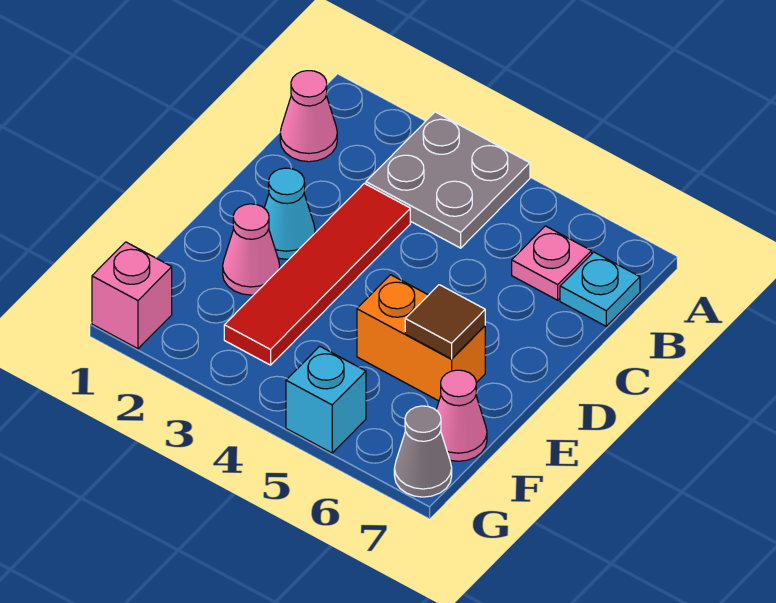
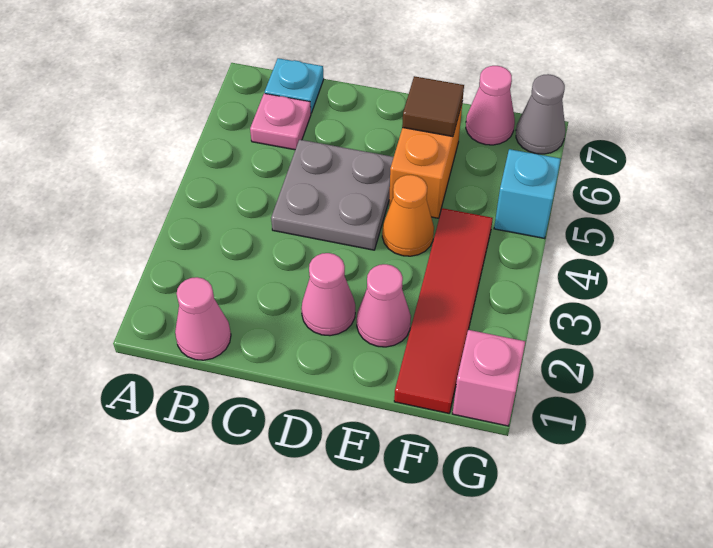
grey plate A3:B4 level 1 -> grey plate C4:D5 level 1
red tile C3:F3 level 1 -> red tile F1:F4 level 1
cyan cone D2 level 1 -> pink cone D2 level 1
none -> orange cone E4 level 1

